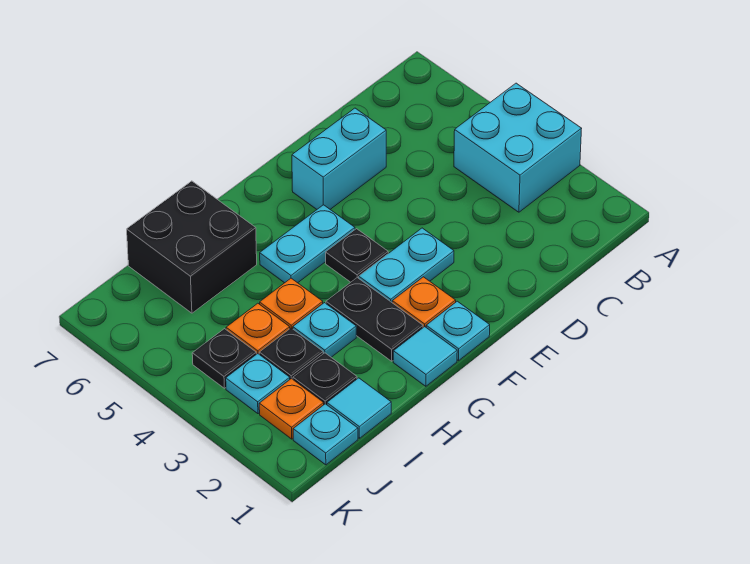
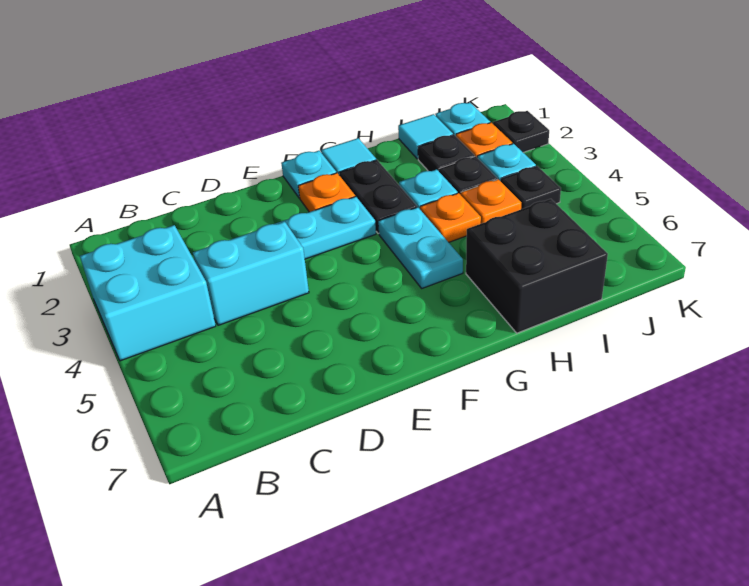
cyan brick D6:E6 level 1 -> cyan brick C4:D4 level 1
black plate F4 level 1 -> black plate K2 level 1
cyan plate F5:G5 level 1 -> cyan plate G4:G5 level 1

